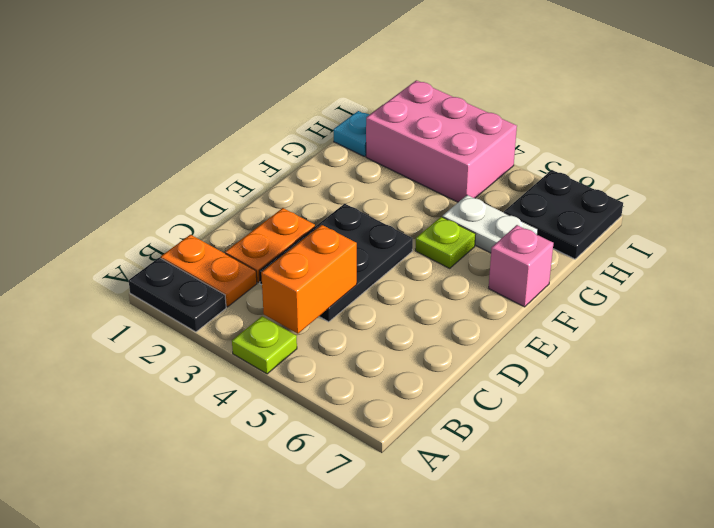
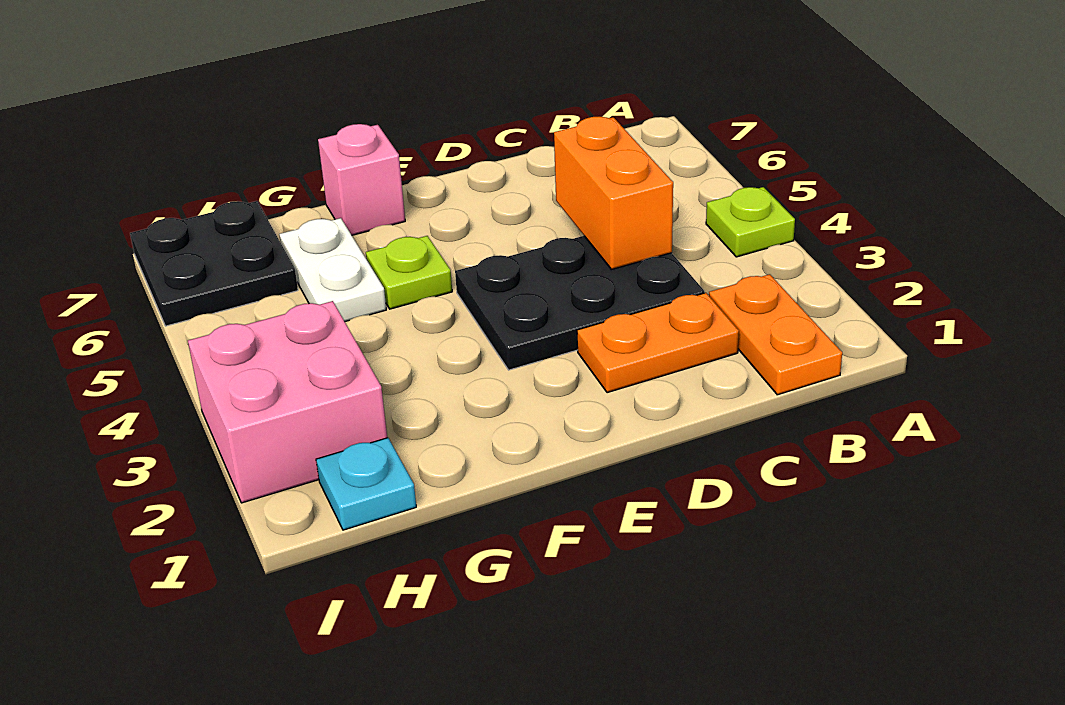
black plate A1:A2 level 1 -> none
orange brick B4:C4 level 2 -> orange brick C4:C5 level 2
pink brick H2:I4 level 1 -> pink brick H2:I3 level 1

